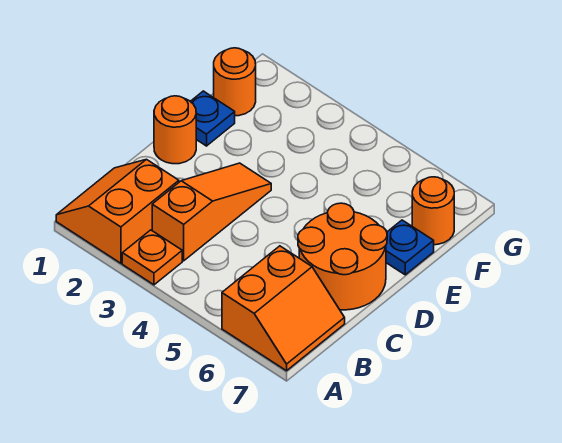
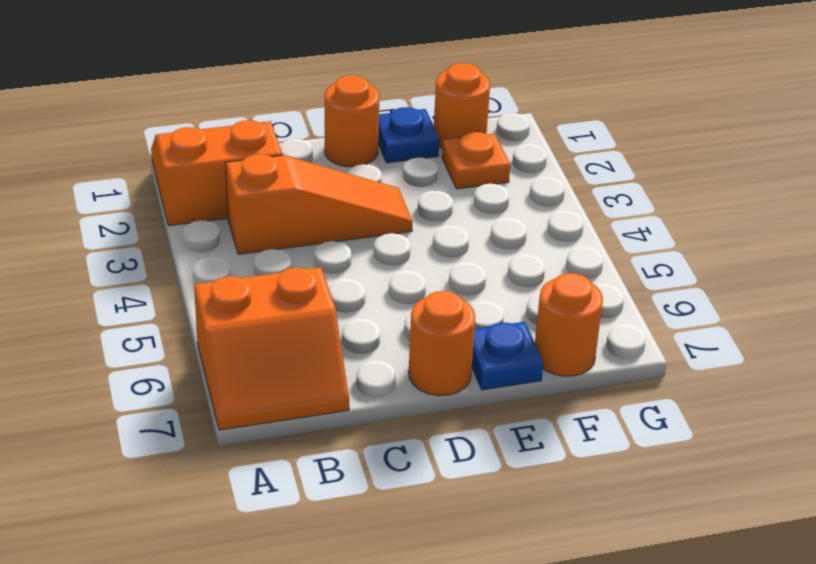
orange plate A3 level 1 -> orange plate F2 level 1
orange round brick C6:D7 level 1 -> orange round brick D7 level 1

